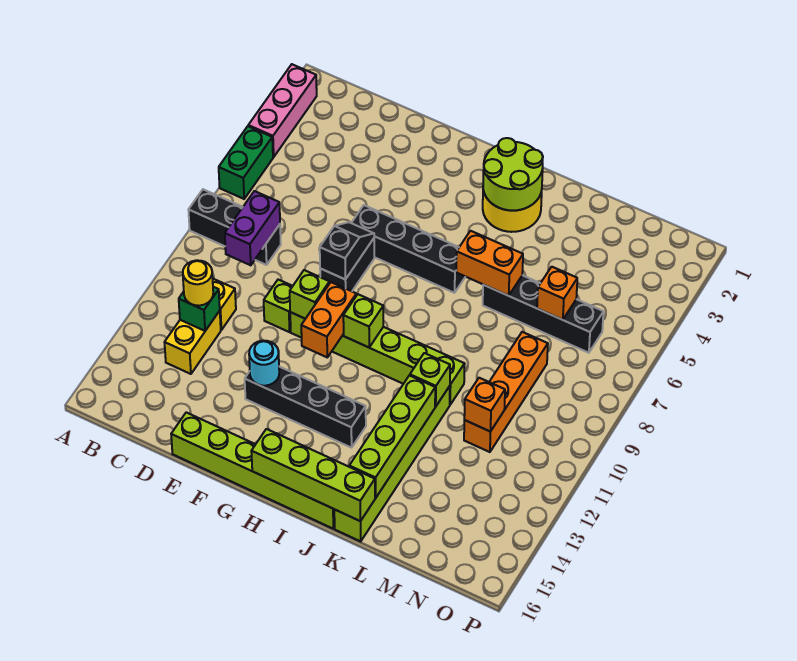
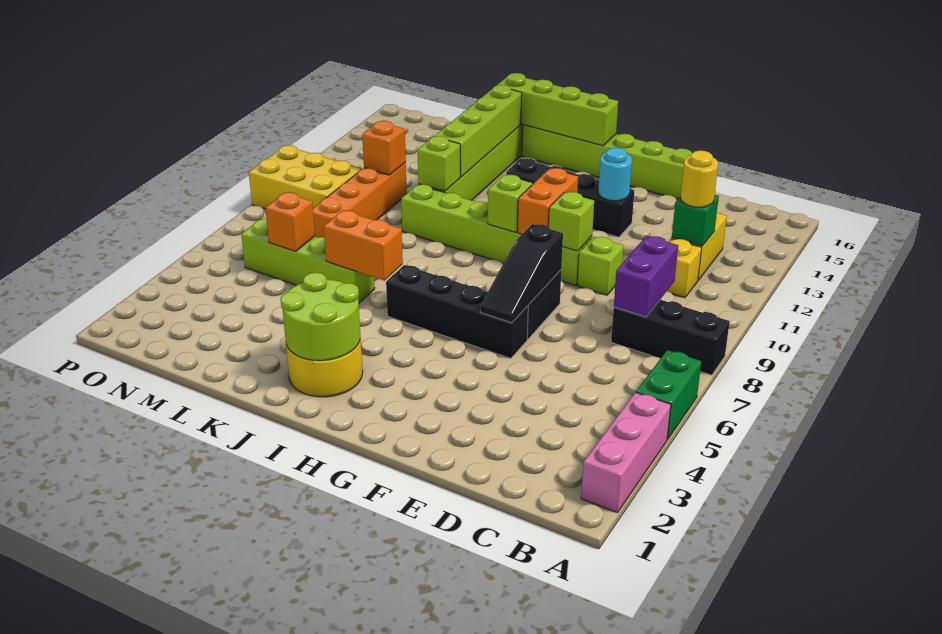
black slope F7:F8 level 2 top 8 -> black slope F6:F8 level 2 top 8
black brick K6:N6 level 1 -> lime brick K6:N6 level 1
none -> yellow brick N9:P10 level 1

